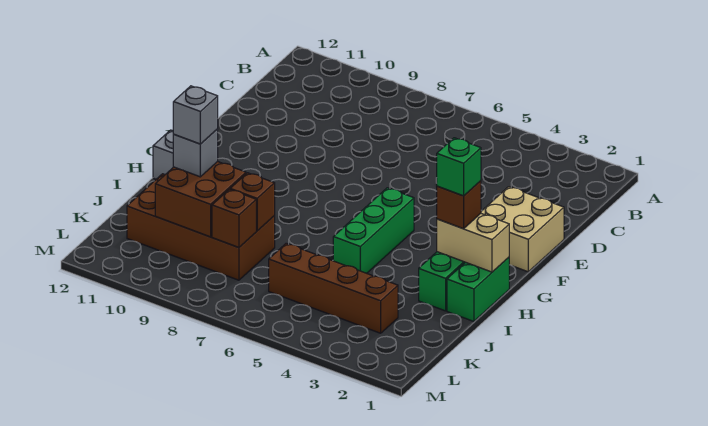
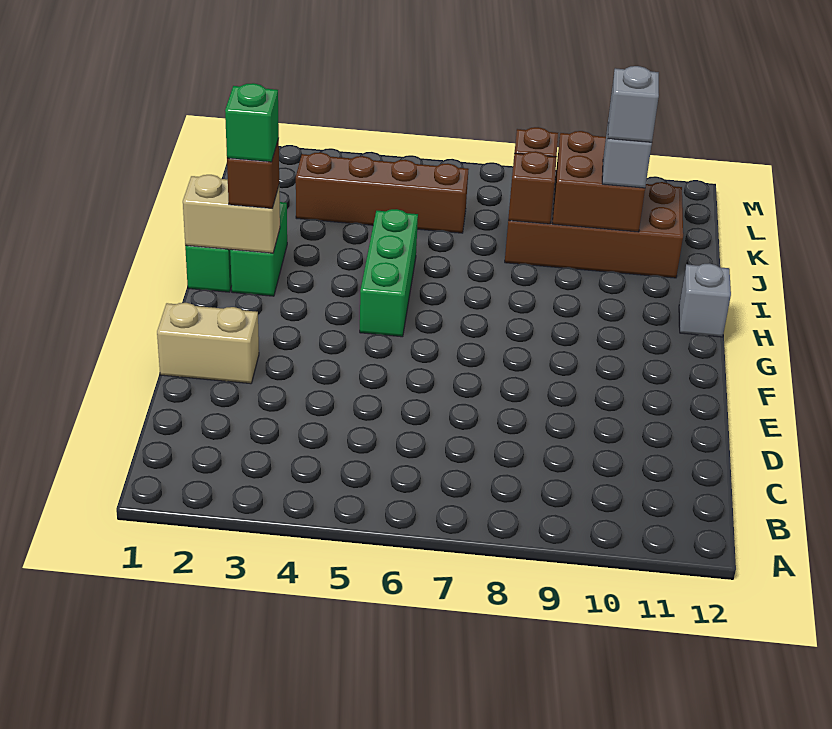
tan brick E1:F2 level 1 -> tan brick E1:E2 level 1

